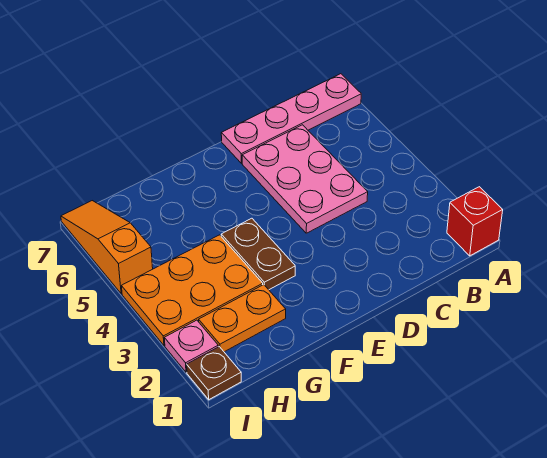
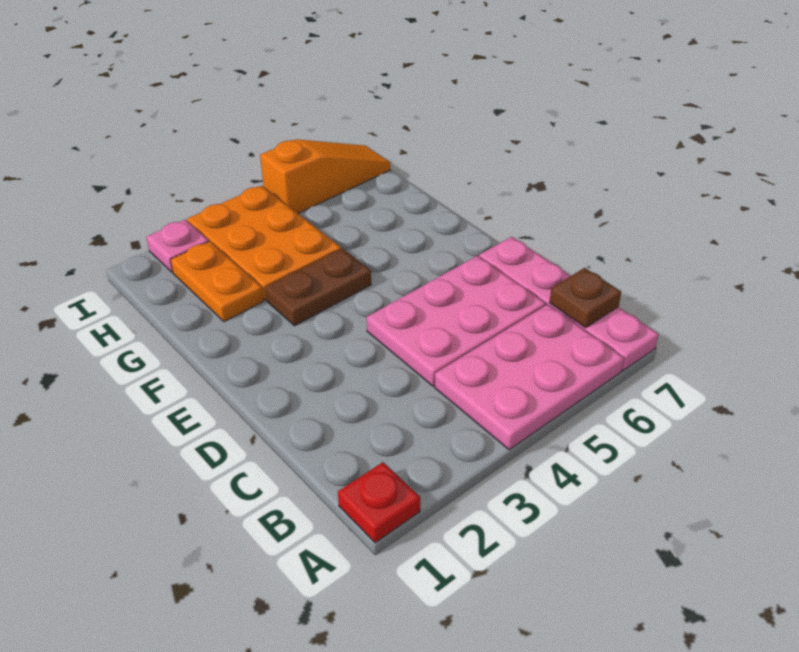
red brick A1 level 1 -> red plate A1 level 1
none -> pink plate A4:B6 level 1
brown plate I1 level 1 -> brown plate B7 level 2

